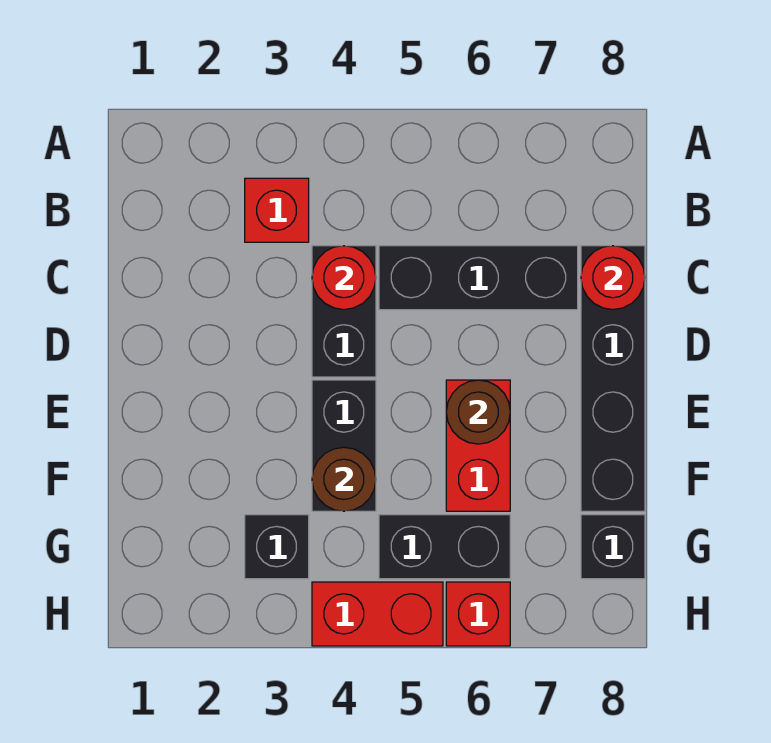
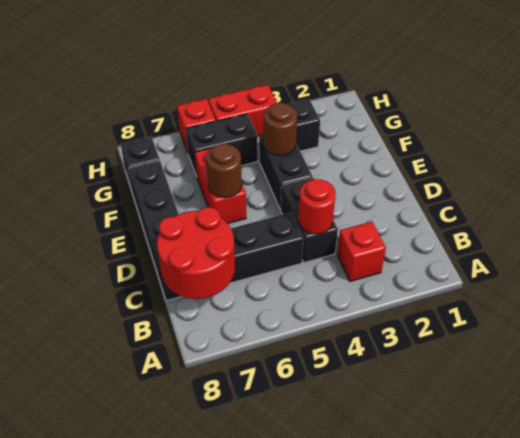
red round brick C8 level 2 -> red round brick B7:C8 level 2

